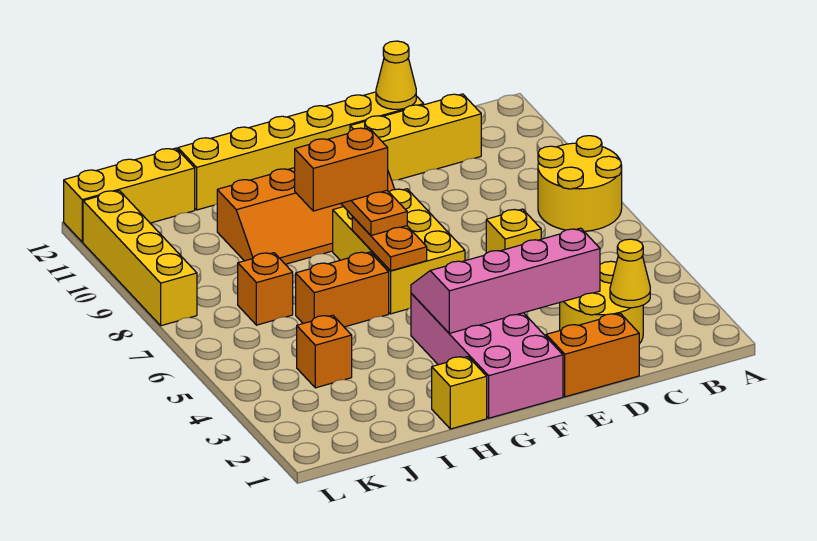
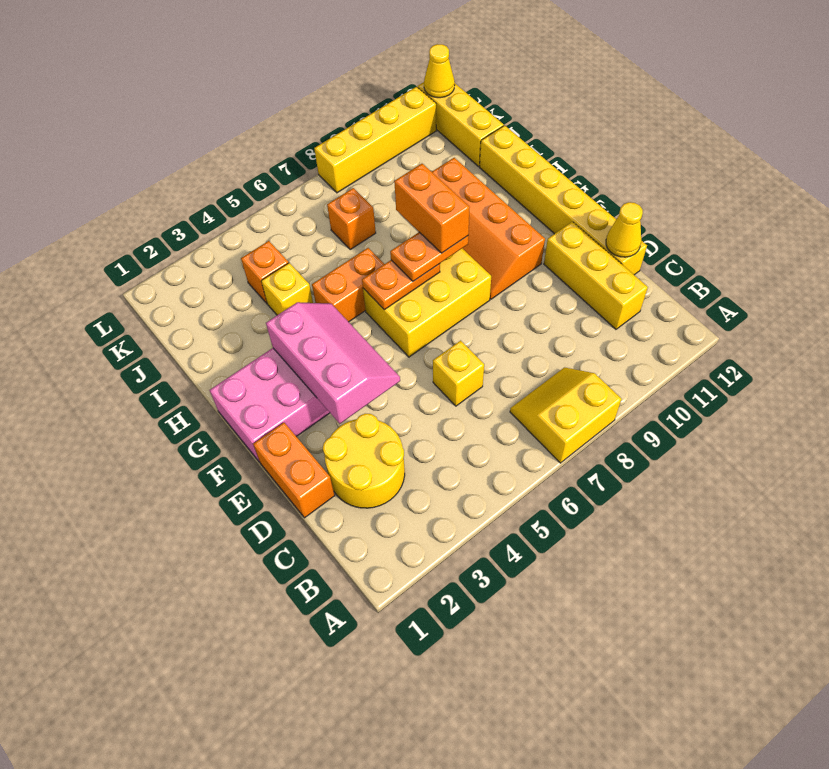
yellow round brick A7:B8 level 1 -> yellow slope A7:B8 level 1 top A
yellow cone C2 level 2 -> yellow cone L12 level 2
pink slope D3:G4 level 2 top 3 -> pink slope E3:G4 level 2 top 3
yellow brick H1 level 1 -> yellow brick I4 level 1
orange brick H6:I6 level 1 -> orange brick H5:H6 level 1

